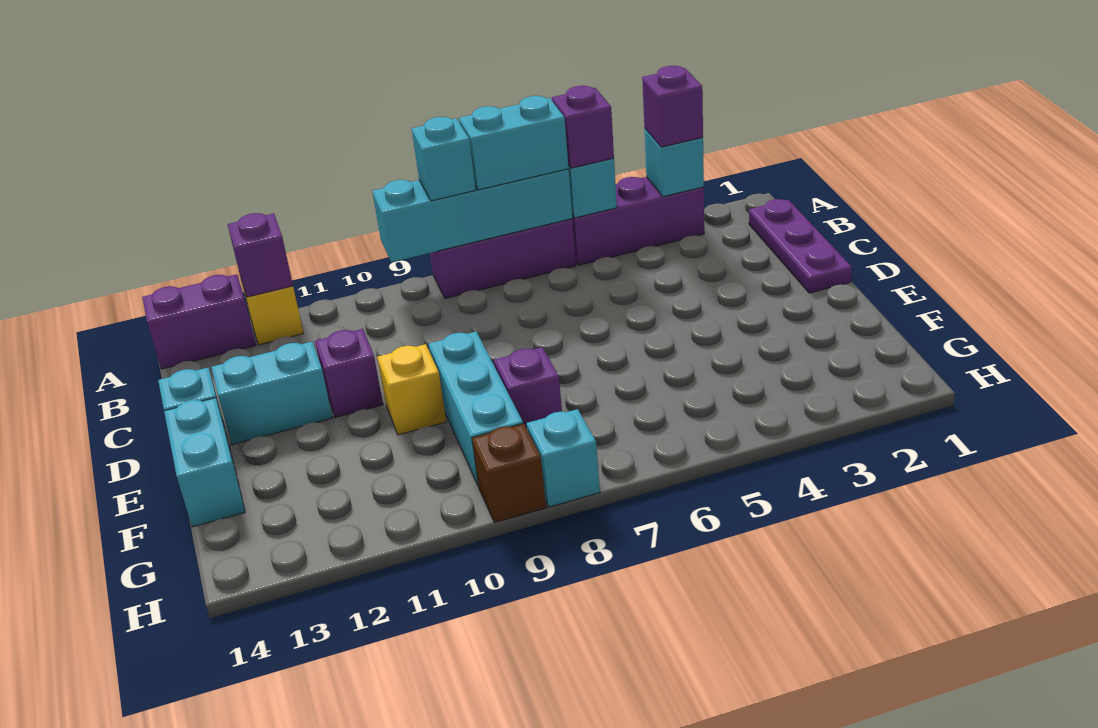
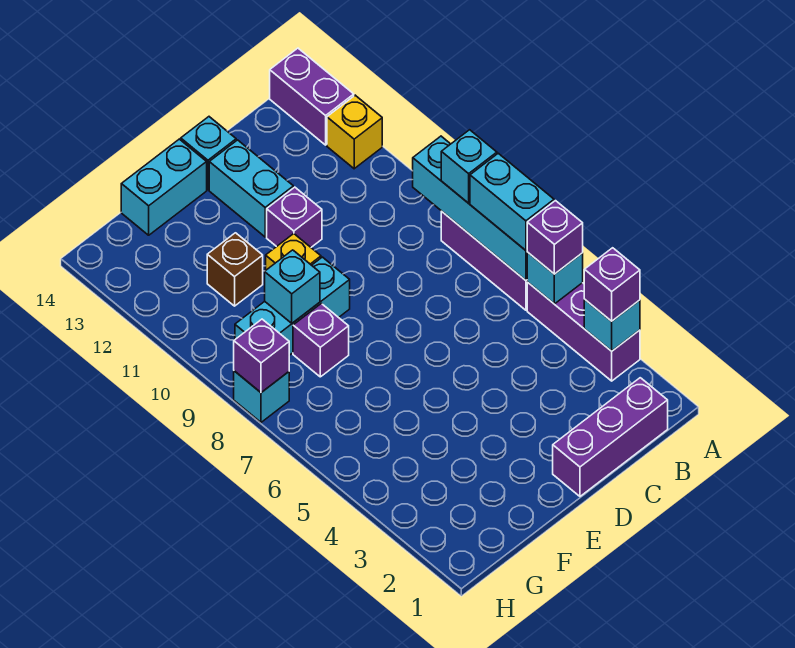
purple brick A12 level 2 -> purple brick H8 level 2
purple plate B1:D1 level 1 -> purple brick B1:D1 level 1
none -> cyan brick F9 level 2
brown brick H9 level 1 -> brown brick F11 level 1

